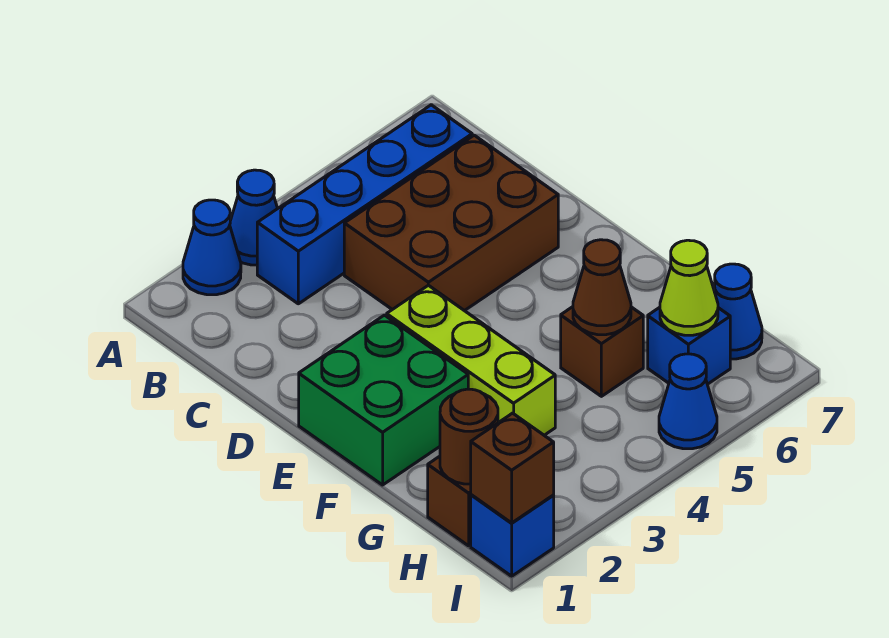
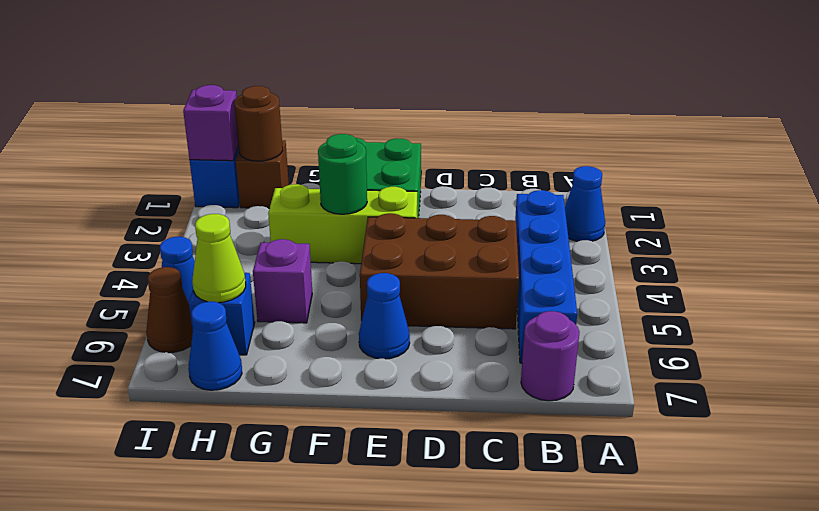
blue cone A3 level 1 -> blue cone E6 level 1
none -> purple round brick B7 level 1
brown brick C4:D6 level 1 -> brown brick C4:E5 level 1
none -> green round brick F3 level 2
brown brick G5 level 1 -> purple brick G5 level 1
brown cone G5 level 2 -> brown cone I6 level 1
brown brick I1 level 2 -> purple brick I1 level 2

